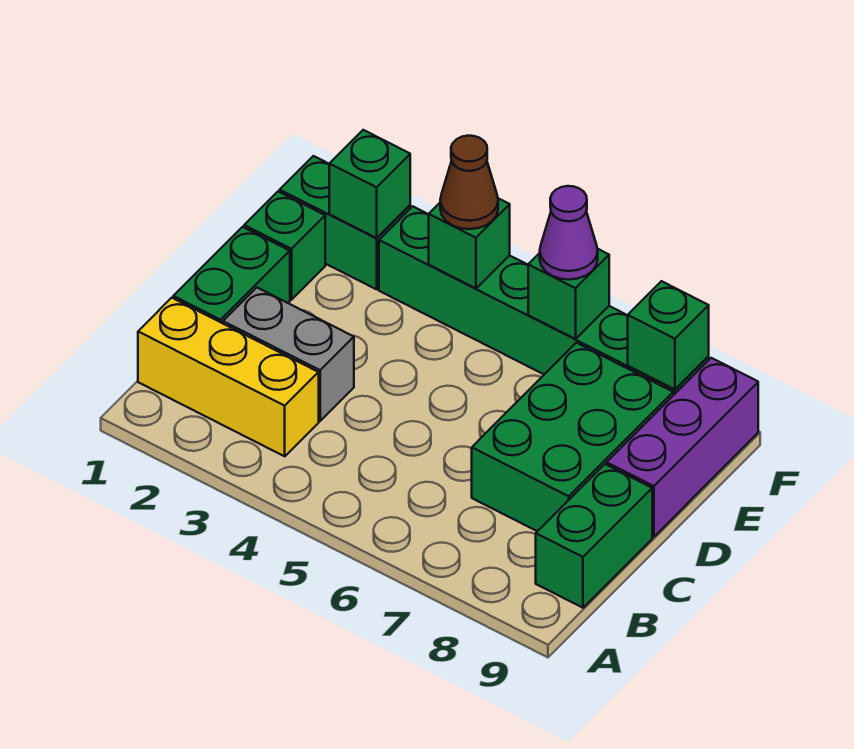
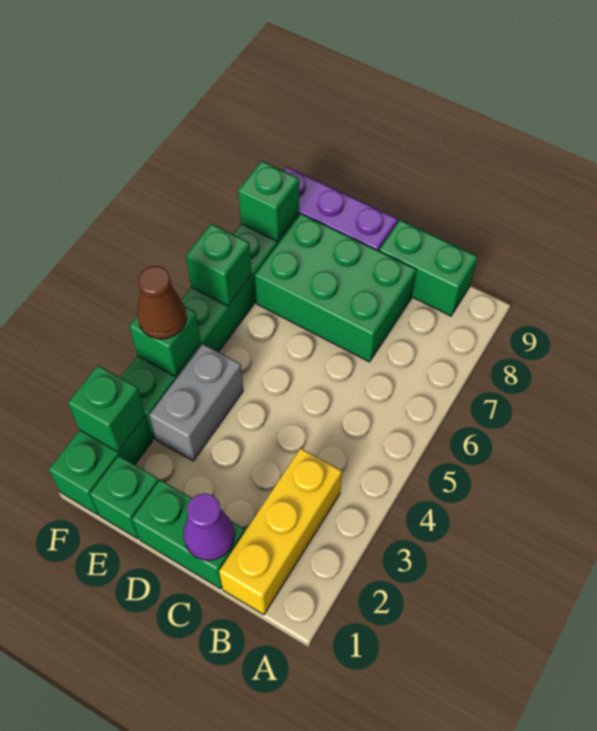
grey brick C2:C3 level 1 -> grey brick E3:E4 level 1
purple cone F6 level 3 -> purple cone C1 level 2

